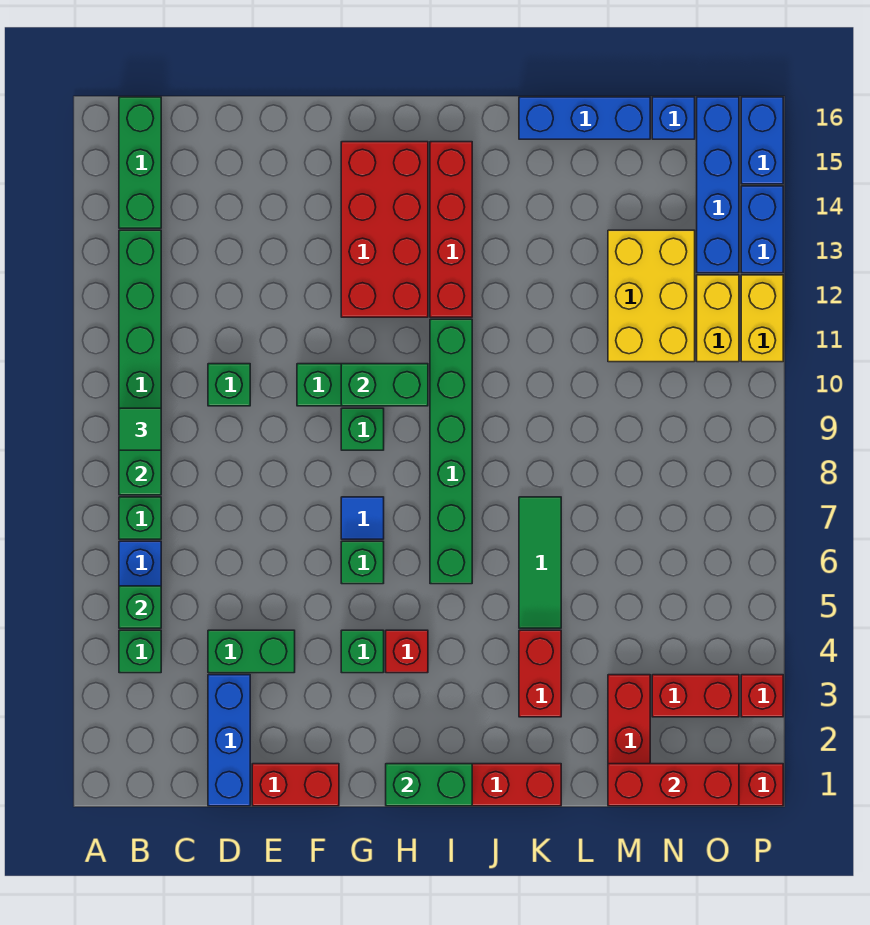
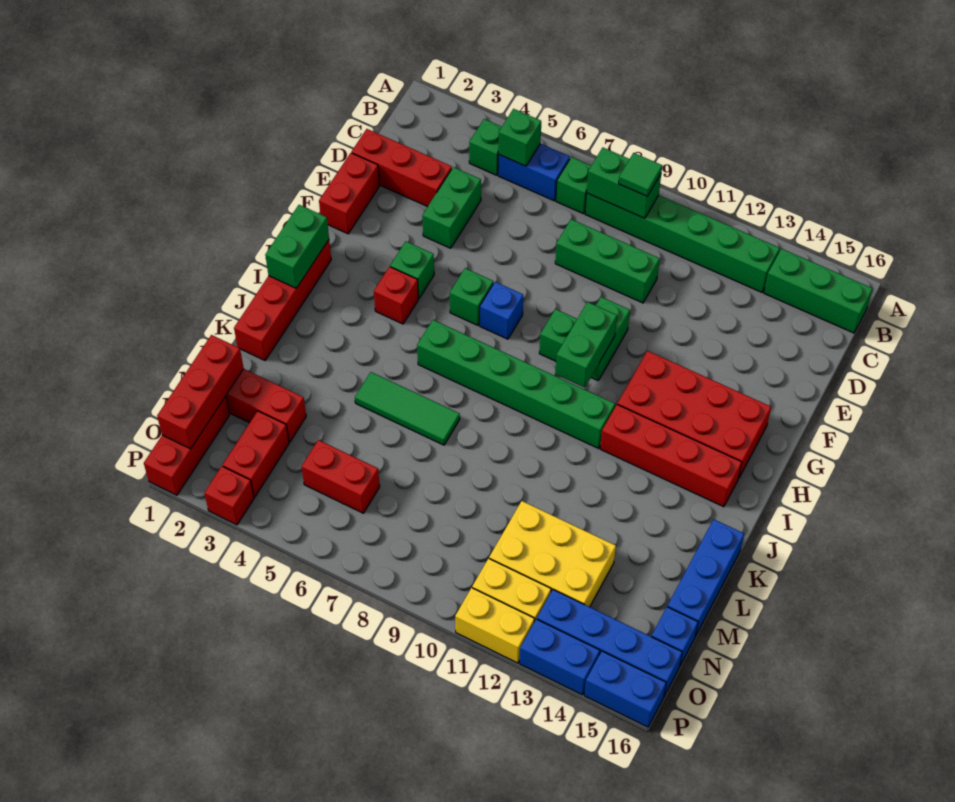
blue brick D1:D3 level 1 -> red brick D1:D3 level 1
green brick D10 level 1 -> green brick D8:D10 level 1
blue tile G7 level 1 -> blue brick G7 level 1
red brick K3:K4 level 1 -> red brick N5:N6 level 1

